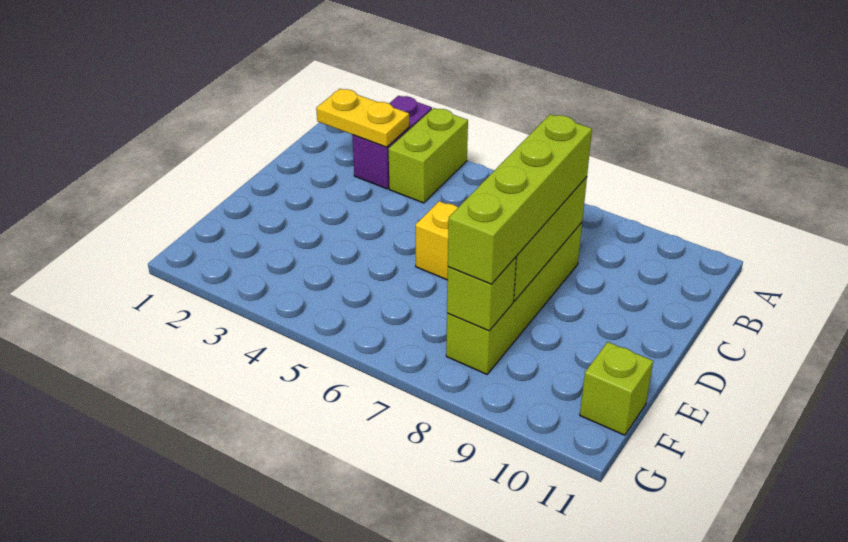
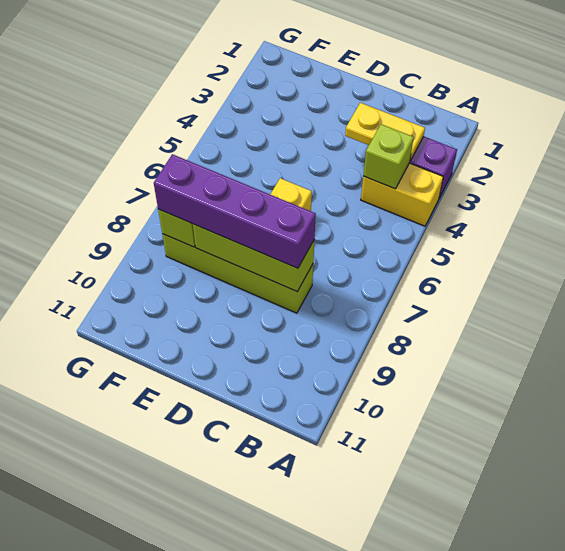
lime brick A4:B4 level 1 -> yellow brick A4:B4 level 1
yellow plate B2:B3 level 2 -> yellow plate B3:C3 level 2
lime brick C8:F8 level 3 -> purple brick C8:F8 level 3
lime brick F11 level 1 -> lime brick B4 level 2

